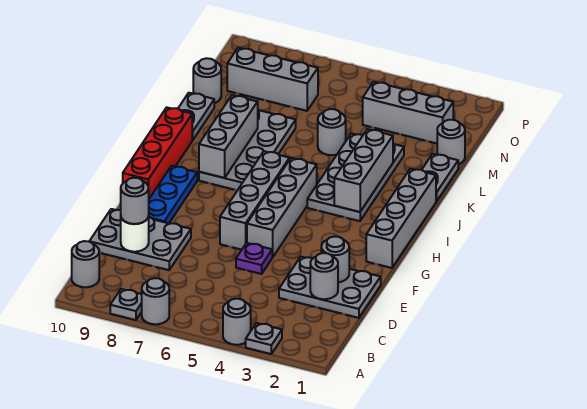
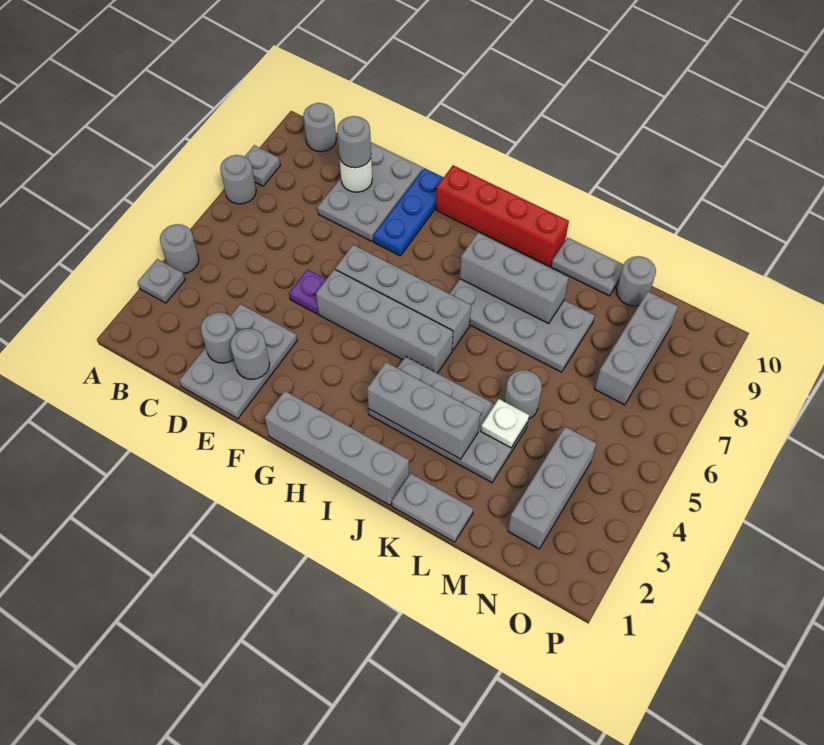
blue plate F9:H9 level 1 -> blue plate F8:F10 level 1
none -> white plate L4 level 2
grey round brick M1 level 1 -> none

